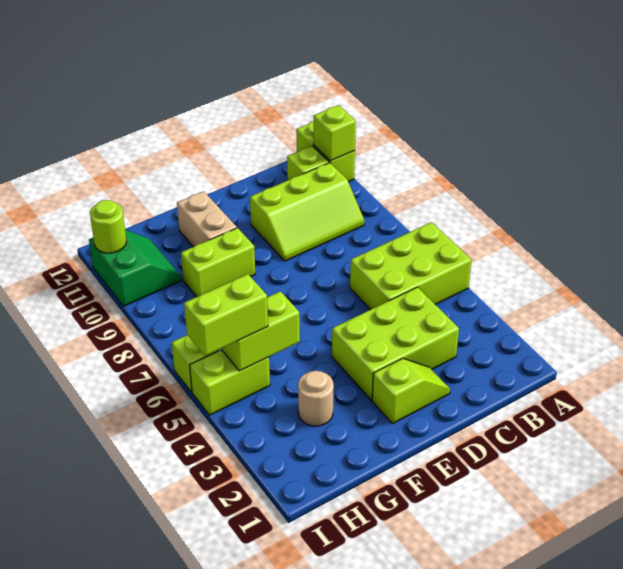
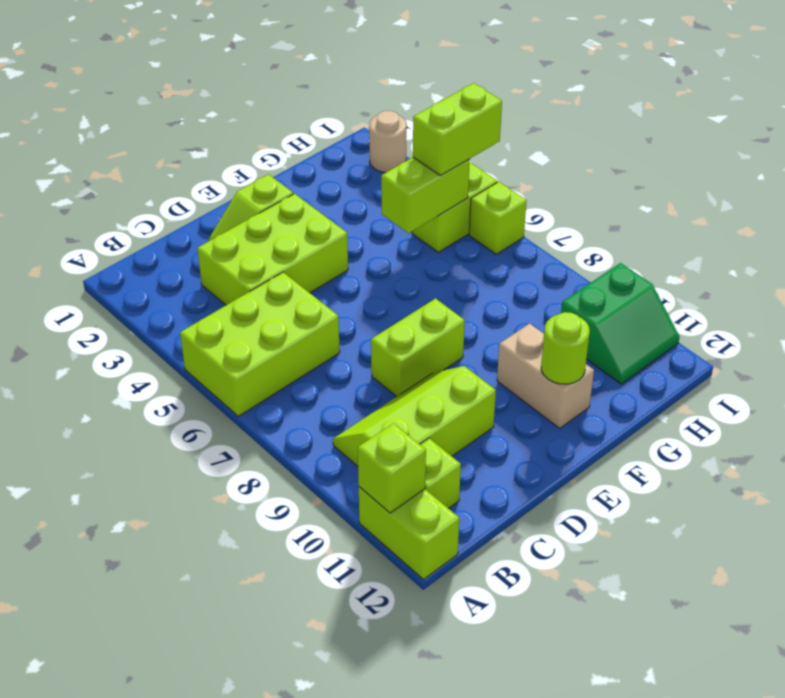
lime brick F9:G9 level 1 -> lime brick D8:E8 level 1
tan round brick G3 level 1 -> tan round brick I2 level 1
green slope H10:I11 level 1 top I -> green slope H10:I11 level 1 top 10
lime round brick I11 level 2 -> lime round brick F11 level 2

